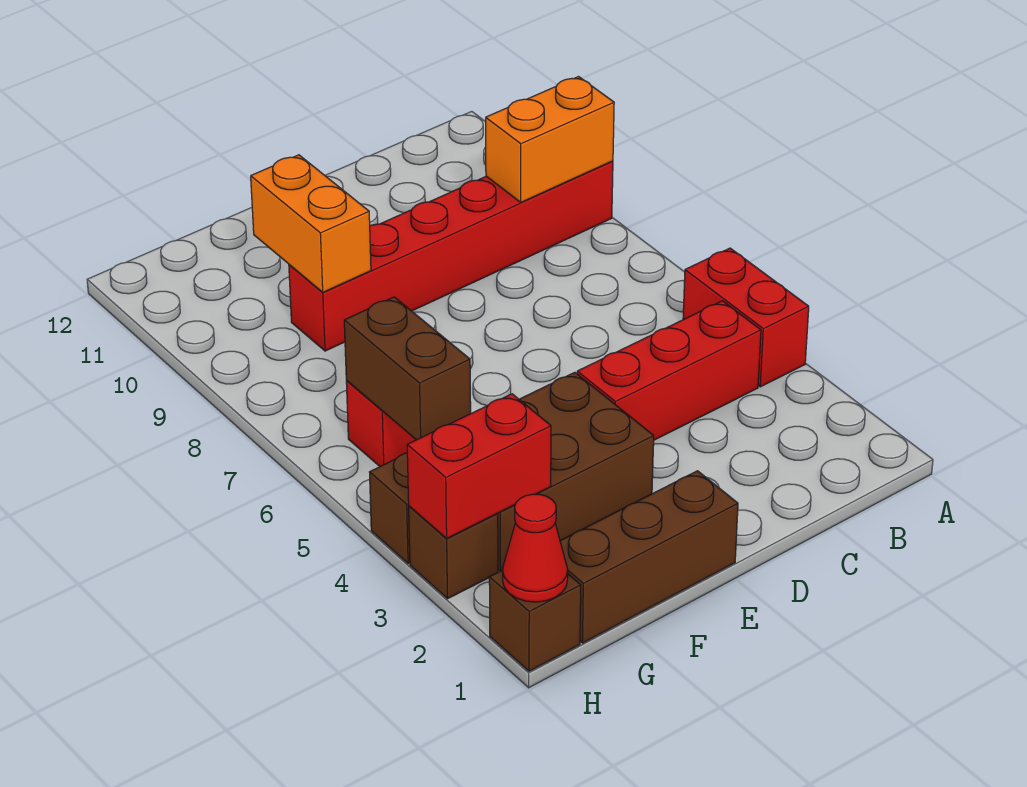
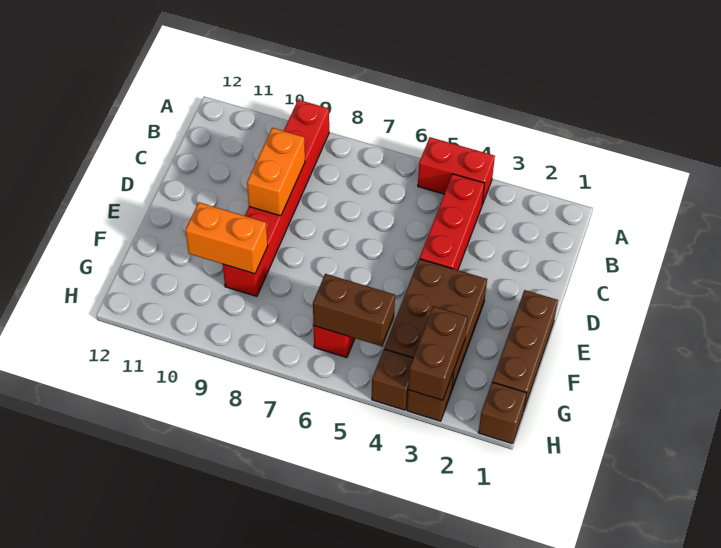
orange brick A9:B9 level 2 -> orange brick C9:D9 level 2
red brick G3:H3 level 2 -> brown brick G3:H3 level 2
red cone H1 level 2 -> none

